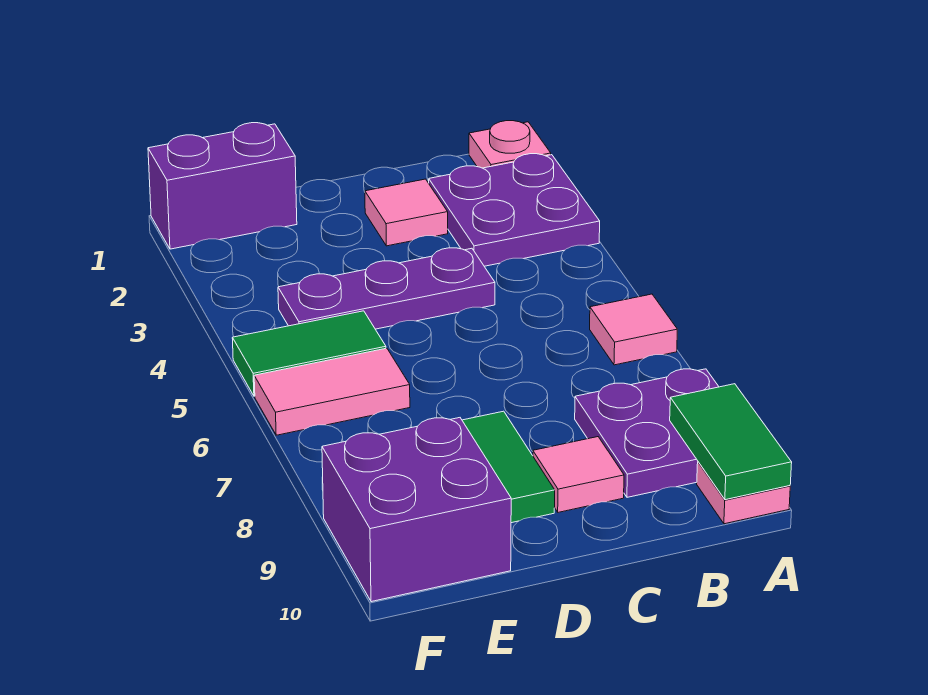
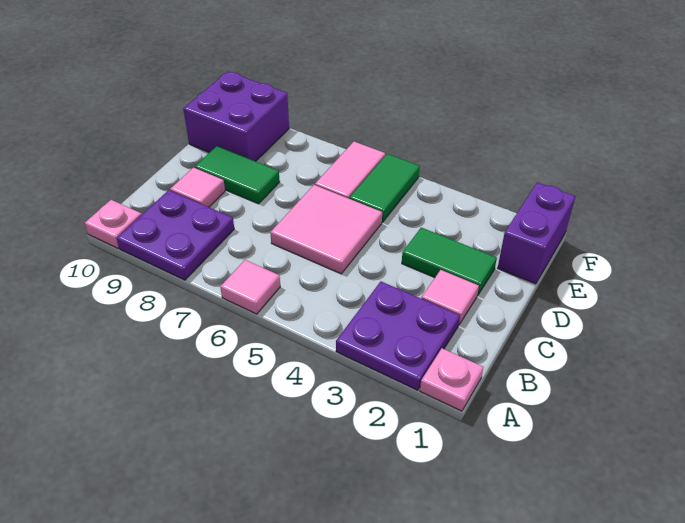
green tile A9:A10 level 2 -> green tile D2:D3 level 1
purple plate C4:E4 level 1 -> none
none -> pink tile C5:D6 level 1

